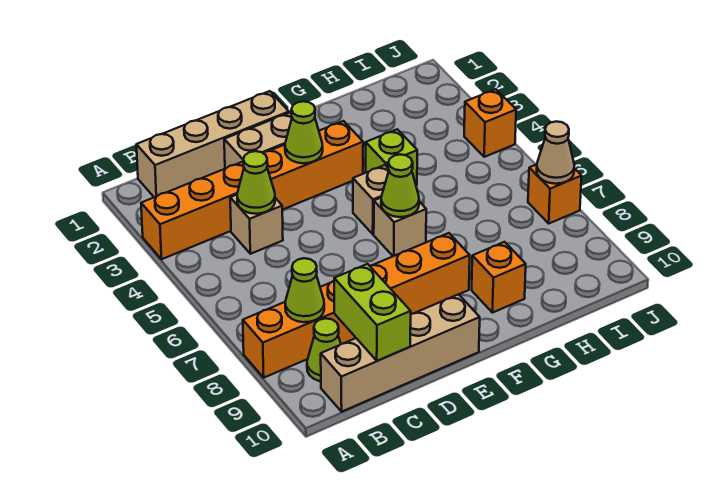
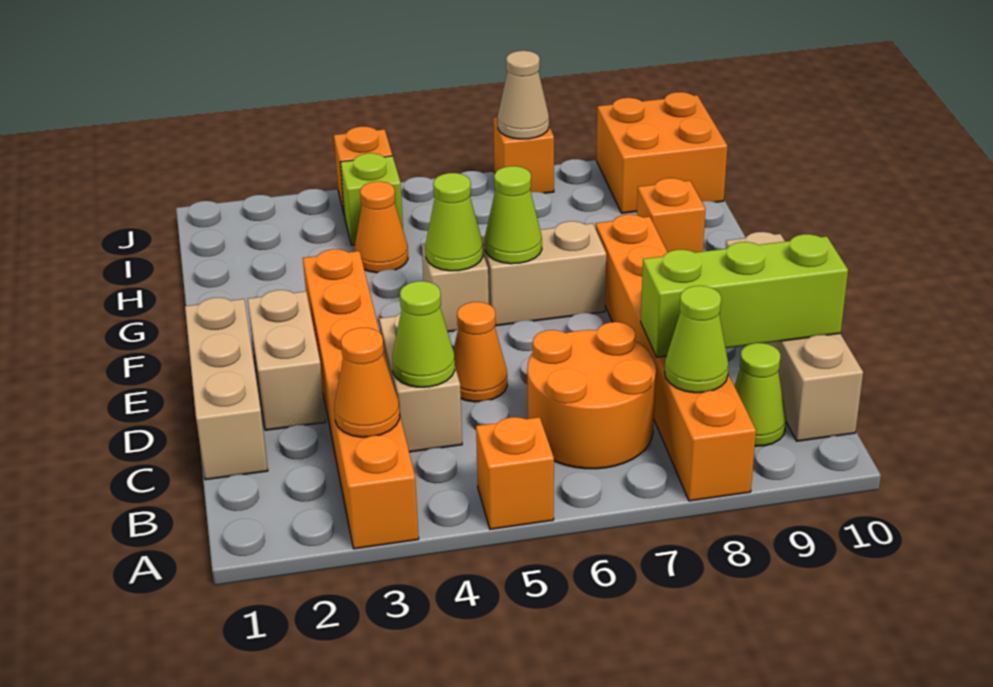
none -> orange brick A5 level 1
tan brick B1:E1 level 1 -> tan brick C1:E1 level 1
none -> orange cone B3 level 2
none -> orange round brick B6:C7 level 1
tan brick C4 level 1 -> tan brick C4:D4 level 1
lime brick C9:C10 level 2 -> lime brick C8:C10 level 2
none -> orange cone D5 level 1
lime cone E3 level 2 -> lime cone F5 level 2
tan brick F6 level 1 -> tan brick F6:F7 level 1
lime brick G4 level 1 -> lime brick I4 level 1
none -> orange cone H4 level 1
none -> orange brick I9:J10 level 1

